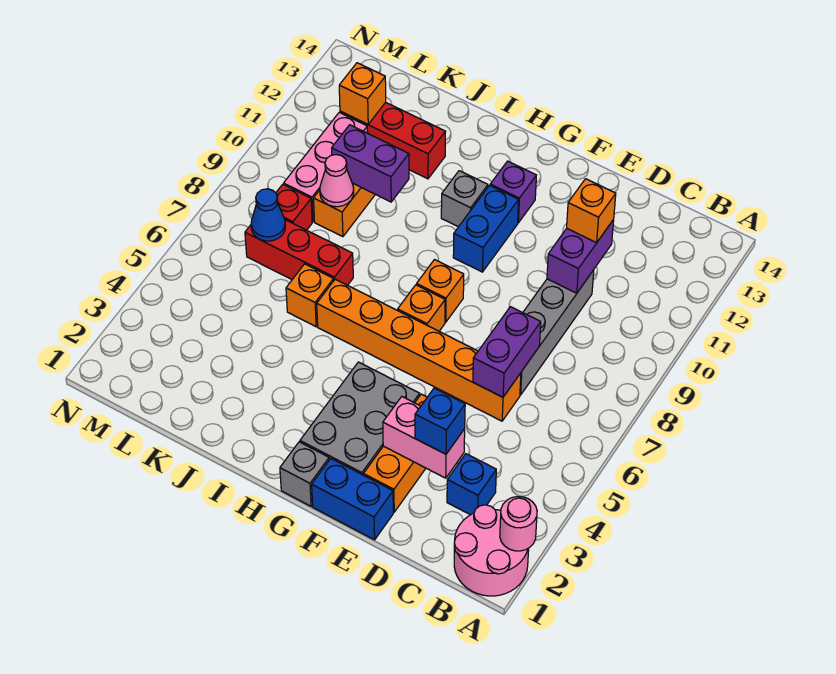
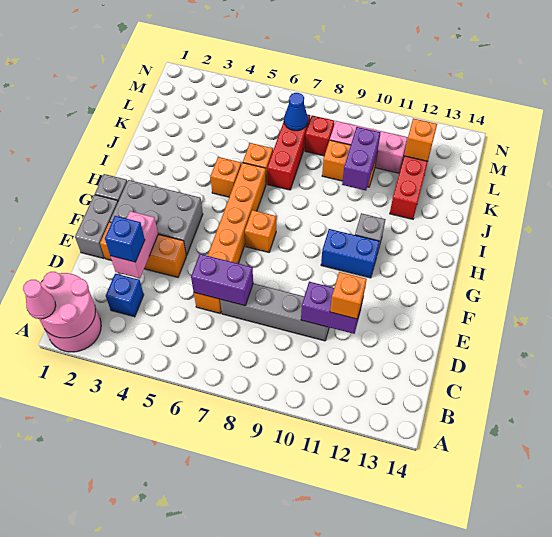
pink round brick A2 level 2 -> pink round brick A1:B2 level 2
blue brick E1:F1 level 1 -> grey brick E1:F1 level 1
orange brick G8 level 1 -> orange brick I5 level 1
purple brick G12 level 1 -> none
pink cone K9 level 2 -> pink cone A1 level 3

